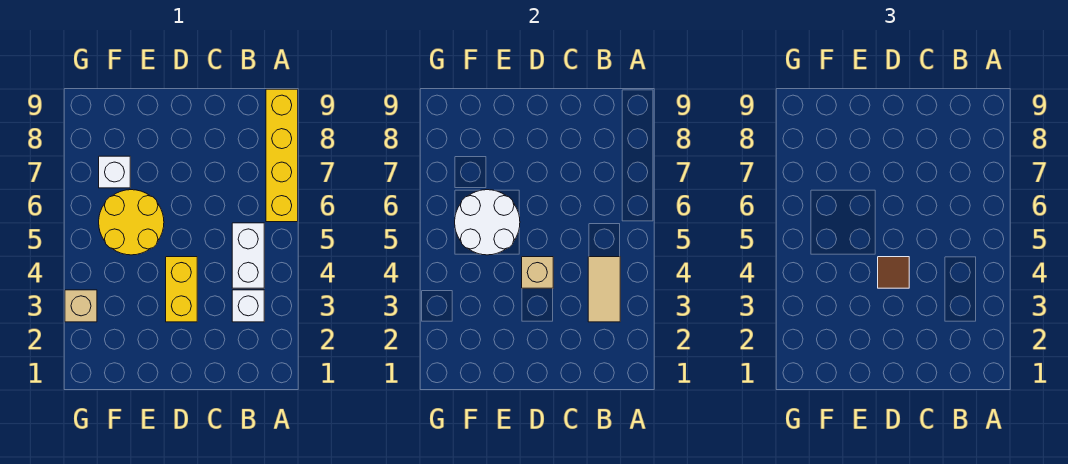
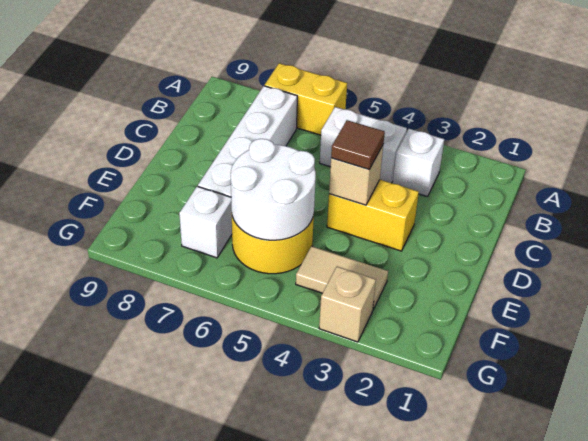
yellow brick A6:A9 level 1 -> yellow brick A6:A7 level 1
tan tile B3:B4 level 2 -> tan tile F3:F4 level 1
none -> white brick B7:E7 level 1

